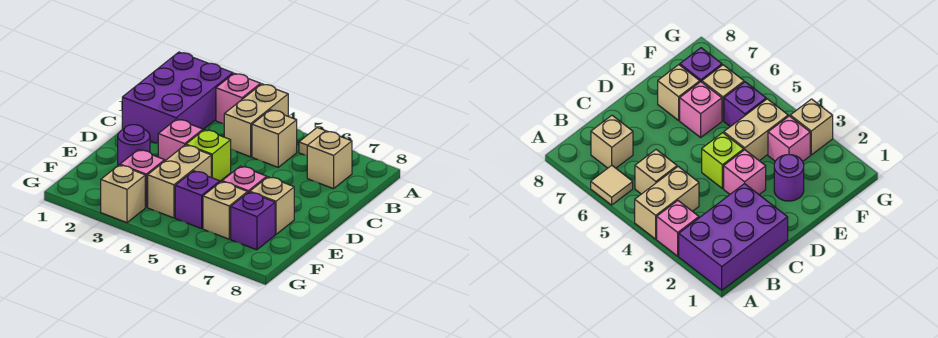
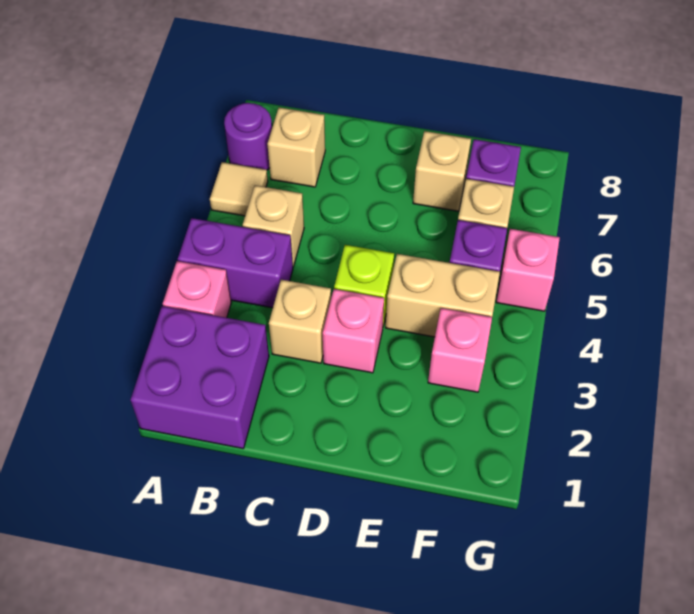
purple brick A1:C2 level 1 -> purple brick A1:B2 level 1
tan brick A4:B4 level 1 -> purple brick A4:B4 level 1
purple round brick E2 level 1 -> purple round brick A7 level 1
pink brick E6 level 1 -> pink brick G5 level 1
tan brick G3 level 1 -> tan brick C3 level 1

